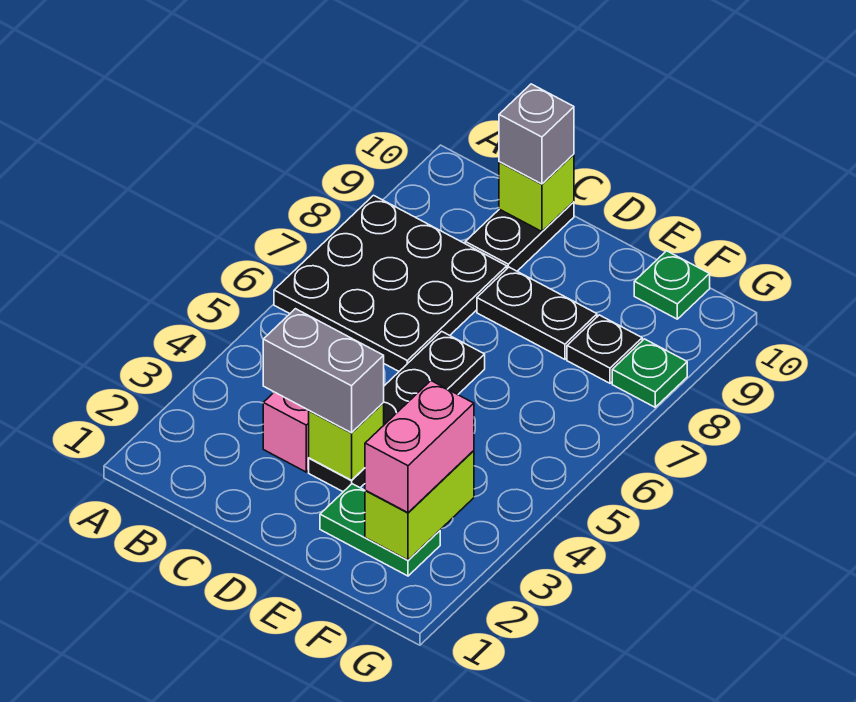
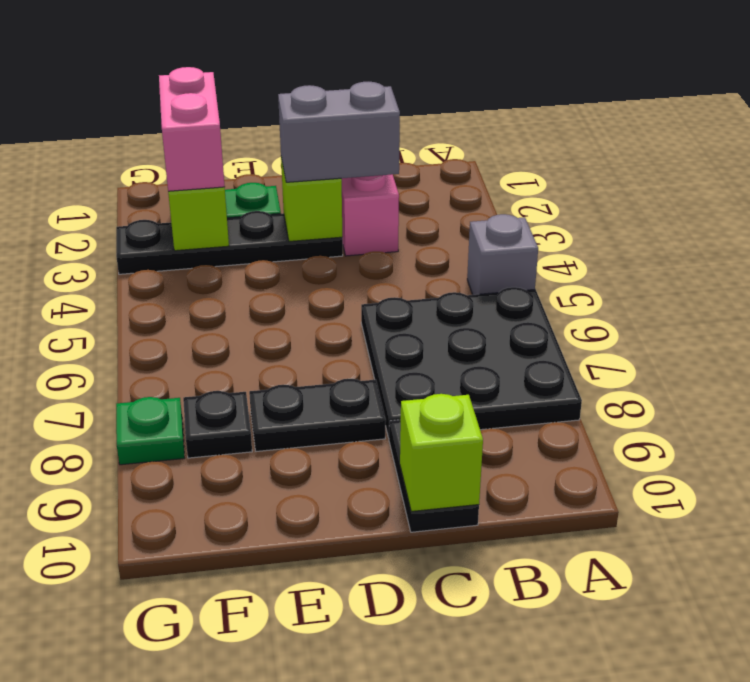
grey brick C10 level 3 -> grey brick A5 level 1
black plate D3:D6 level 1 -> black plate D3:G3 level 1
green plate F10 level 1 -> none

